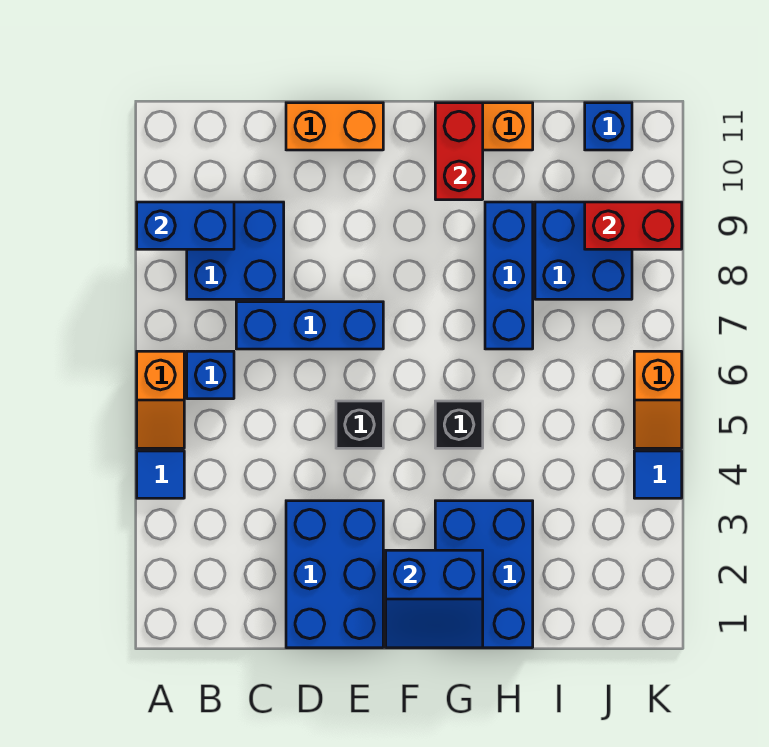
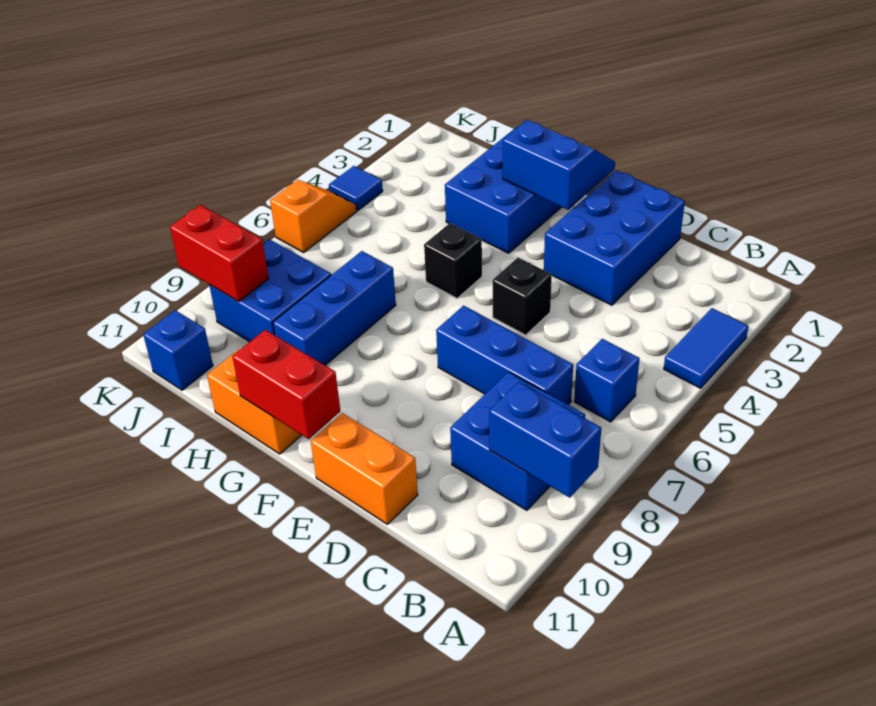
blue tile A4 level 1 -> blue tile A3:A4 level 1
orange slope A5:A6 level 1 top 6 -> none
red brick G10:G11 level 2 -> red brick F11:G11 level 2

